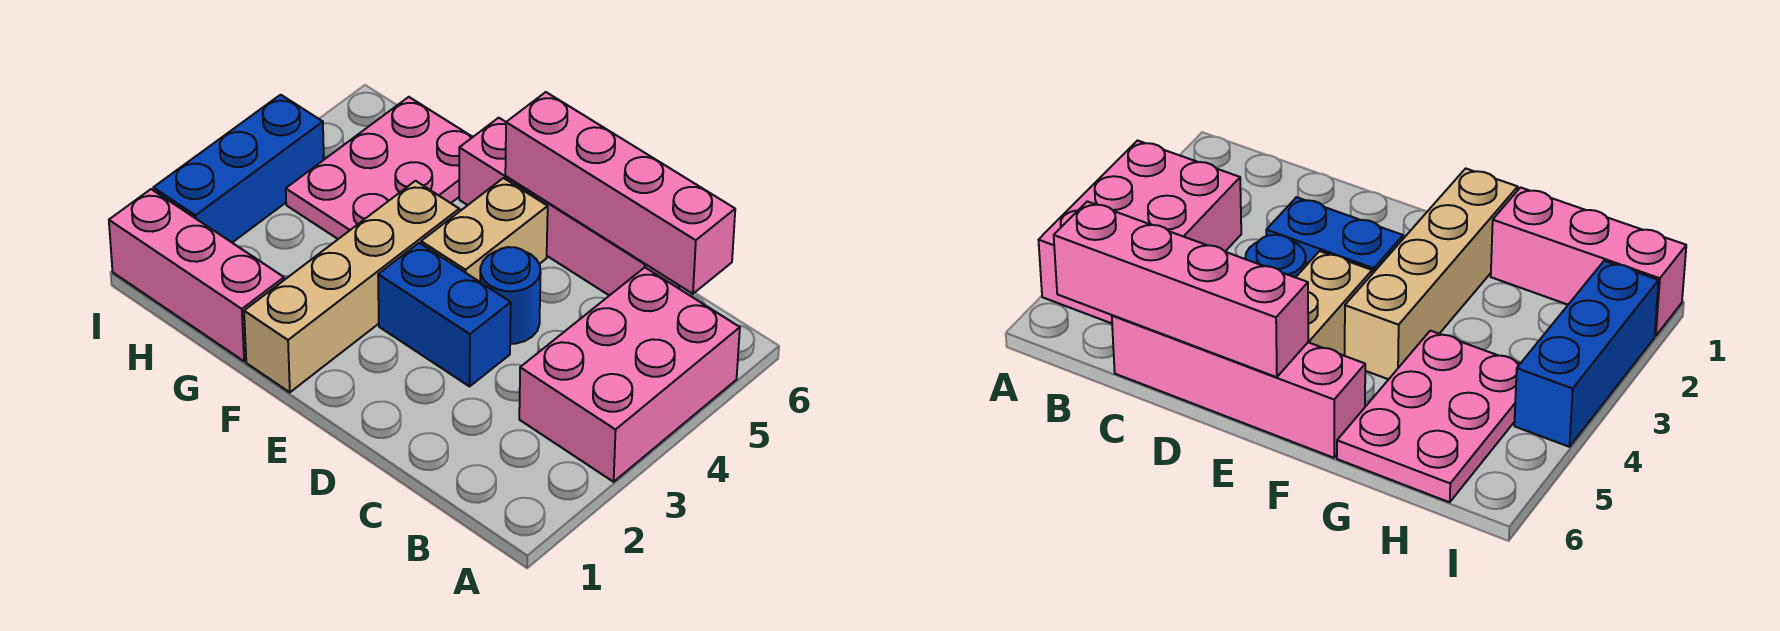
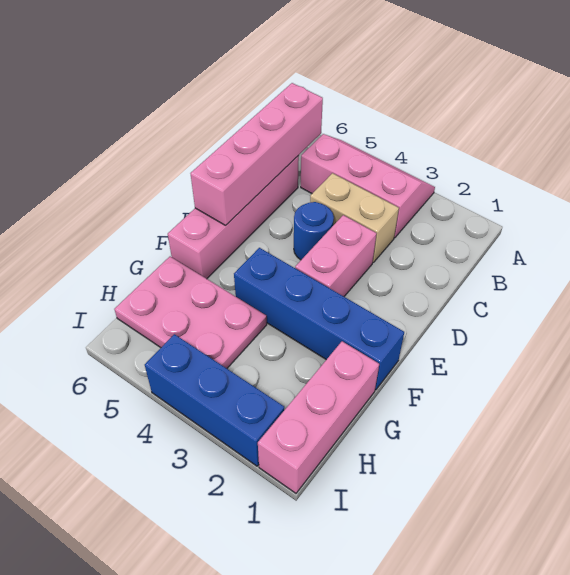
pink brick A3:B5 level 1 -> pink slope A3:B5 level 1 top B
blue brick D3:E3 level 1 -> pink brick D3:E3 level 1
tan brick E4:E5 level 1 -> tan brick C3:C4 level 1
tan brick F1:F4 level 1 -> blue brick F1:F4 level 1

